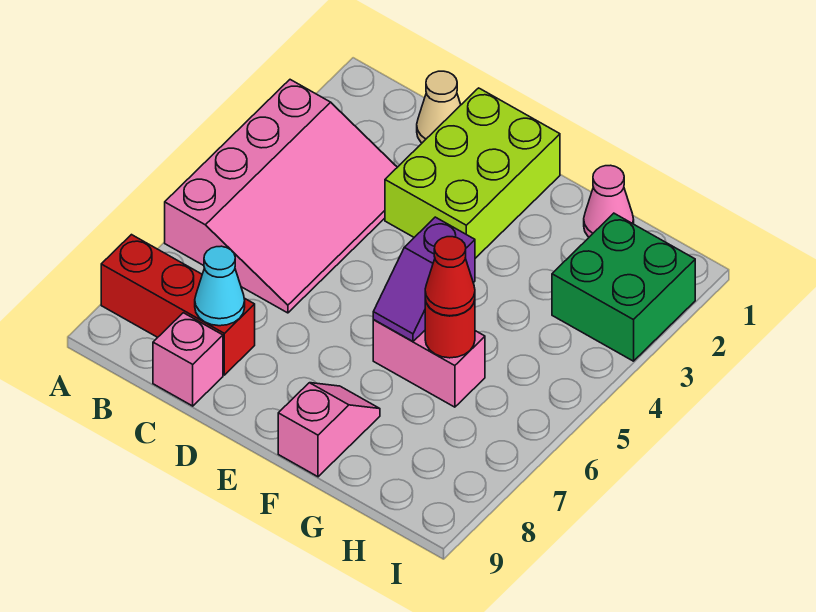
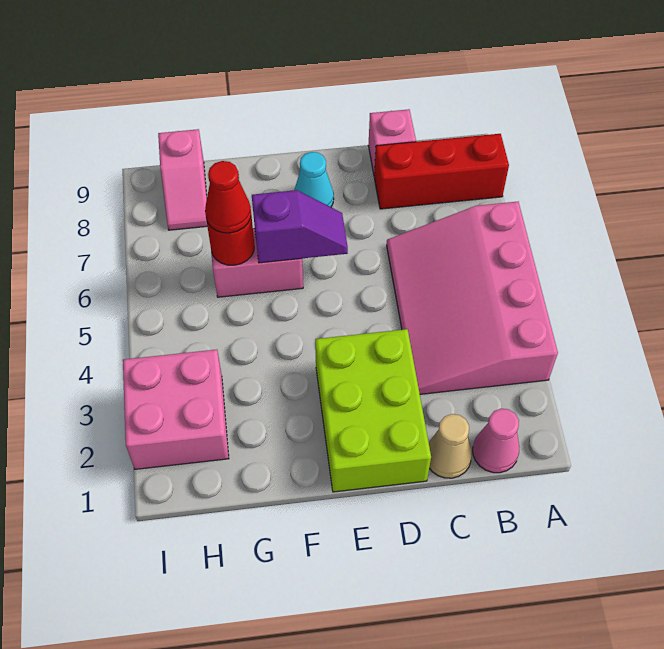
cyan cone C8 level 2 -> cyan cone E8 level 1
purple slope F5:F6 level 2 top 5 -> purple slope E6:F6 level 2 top F
pink slope F8:F9 level 1 top 9 -> pink slope H8:H9 level 1 top 9
pink cone G1 level 1 -> pink cone B1 level 1
green brick H2:I3 level 1 -> pink brick H2:I3 level 1

